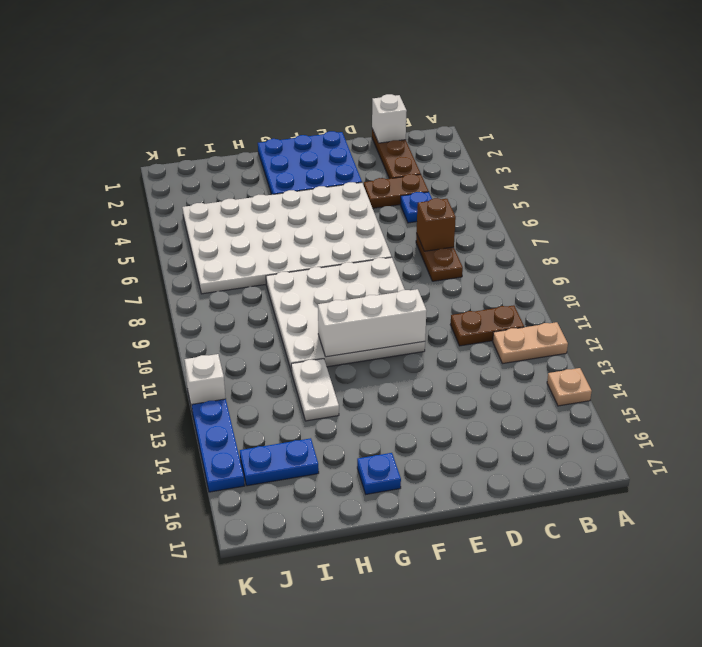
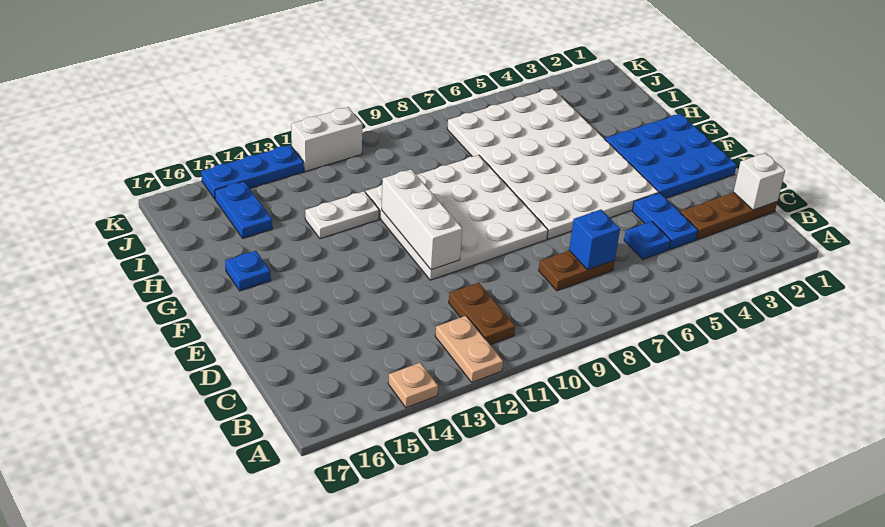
brown plate C4:D4 level 1 -> blue plate C4:D4 level 1
brown brick C7 level 2 -> blue brick C7 level 2
white brick K12 level 1 -> white brick K11:K12 level 1

